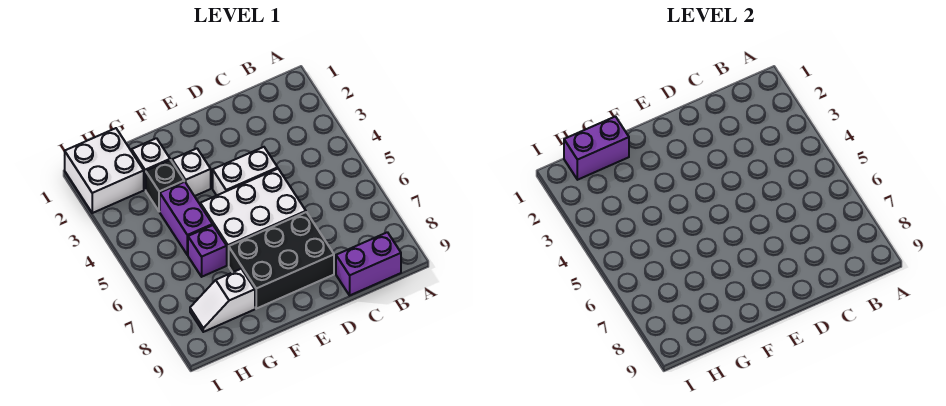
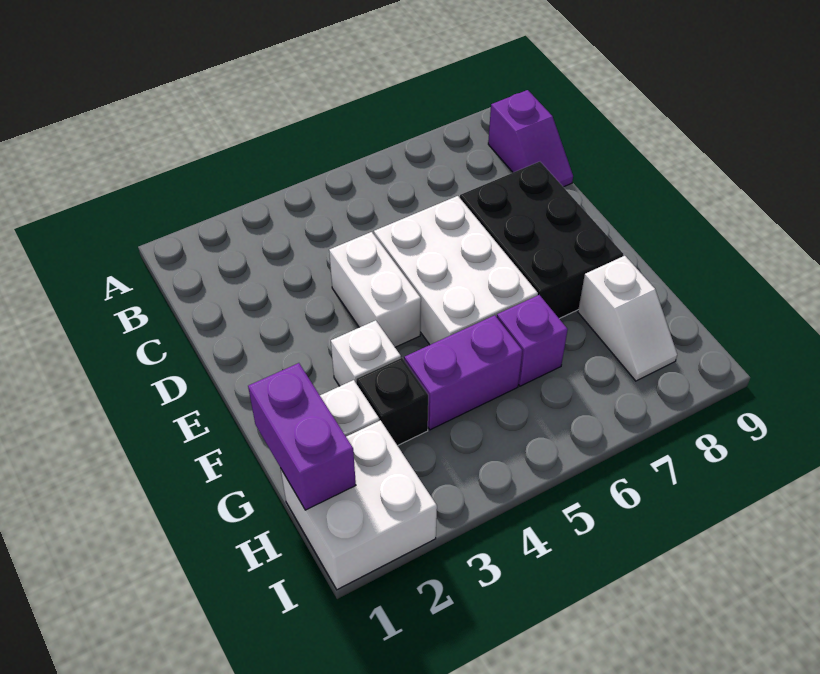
purple brick B9:C9 level 1 -> purple slope B9:C9 level 1 top B

